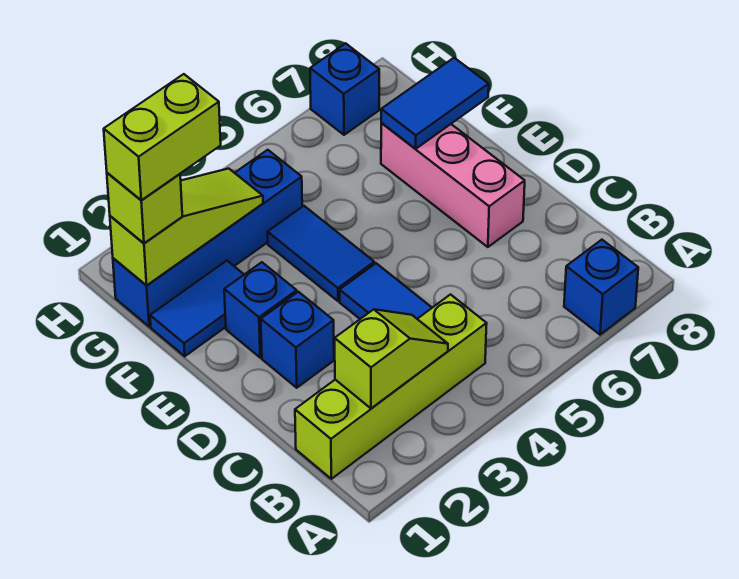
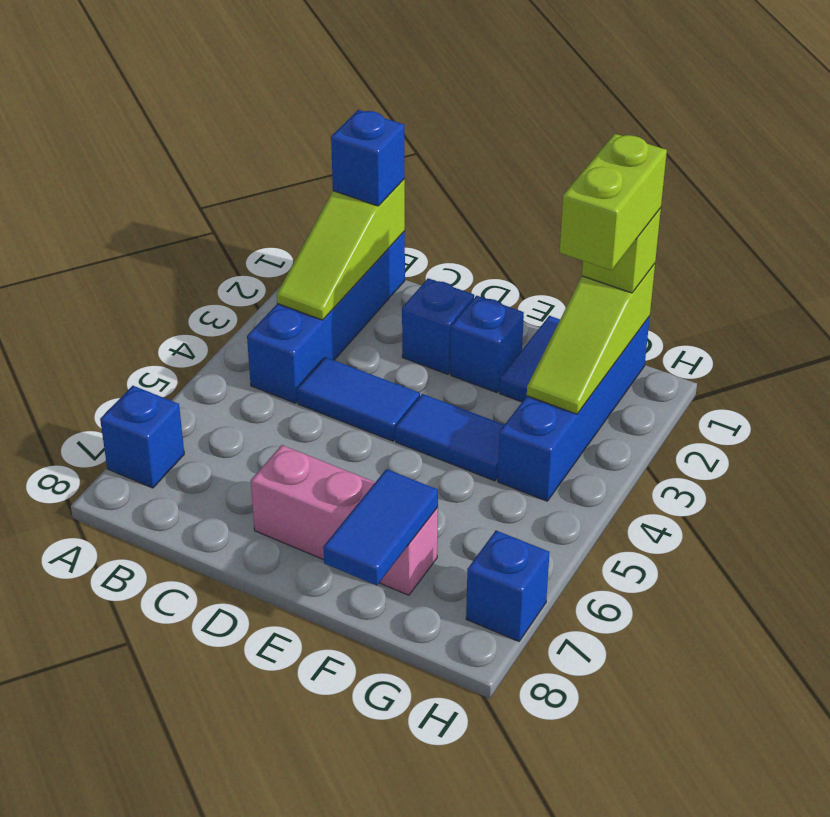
lime brick B1:B4 level 1 -> blue brick B1:B4 level 1
none -> blue brick B1 level 3
lime slope B2:B3 level 2 top 2 -> lime slope B1:B3 level 2 top 1

